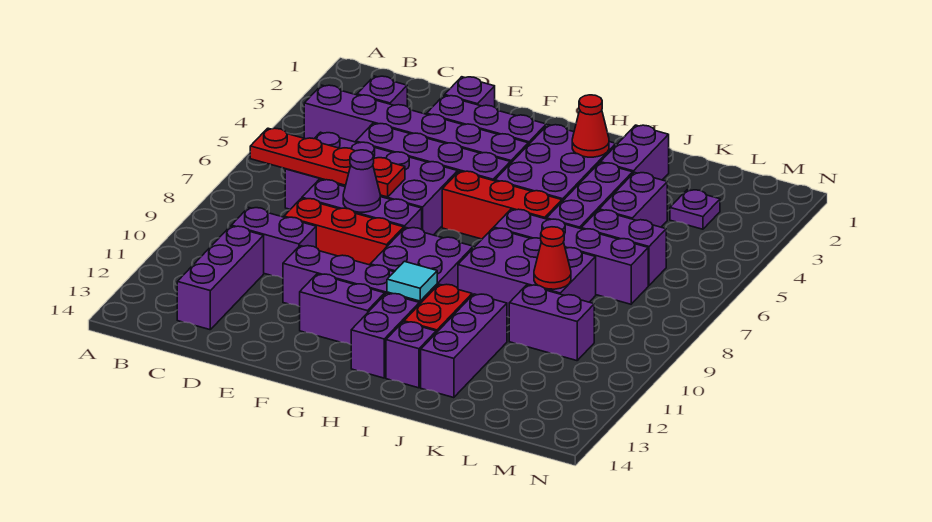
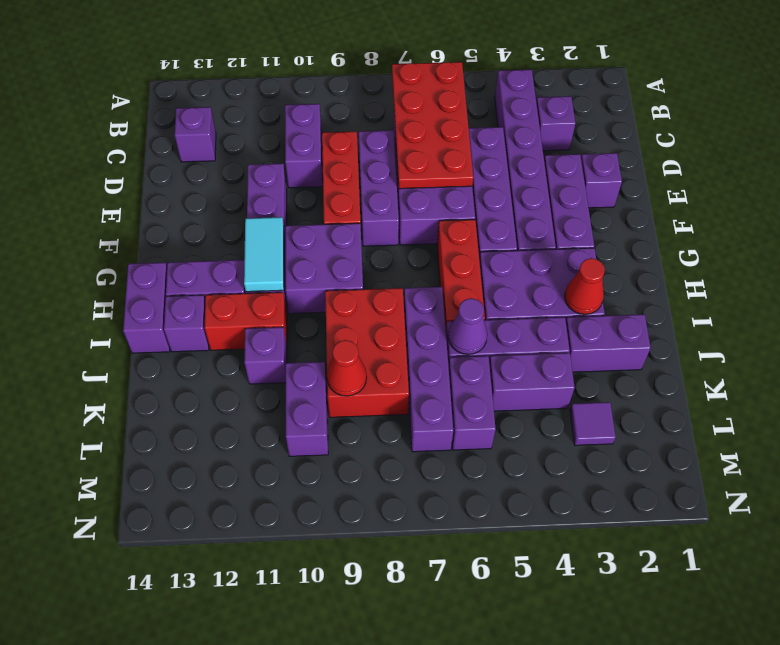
red plate B7:E7 level 2 -> red plate B6:E7 level 2
purple brick C11:C13 level 1 -> purple brick C13 level 1
purple cone E8 level 2 -> purple cone J6 level 2
purple brick F12:G12 level 1 -> purple brick H14:I14 level 1
cyan tile H11 level 2 -> cyan tile G11:H11 level 2
purple brick I8:K9 level 1 -> red brick I8:K9 level 1
purple brick J11:J13 level 1 -> purple brick J11 level 1
purple plate L3 level 1 -> purple tile L3 level 1

